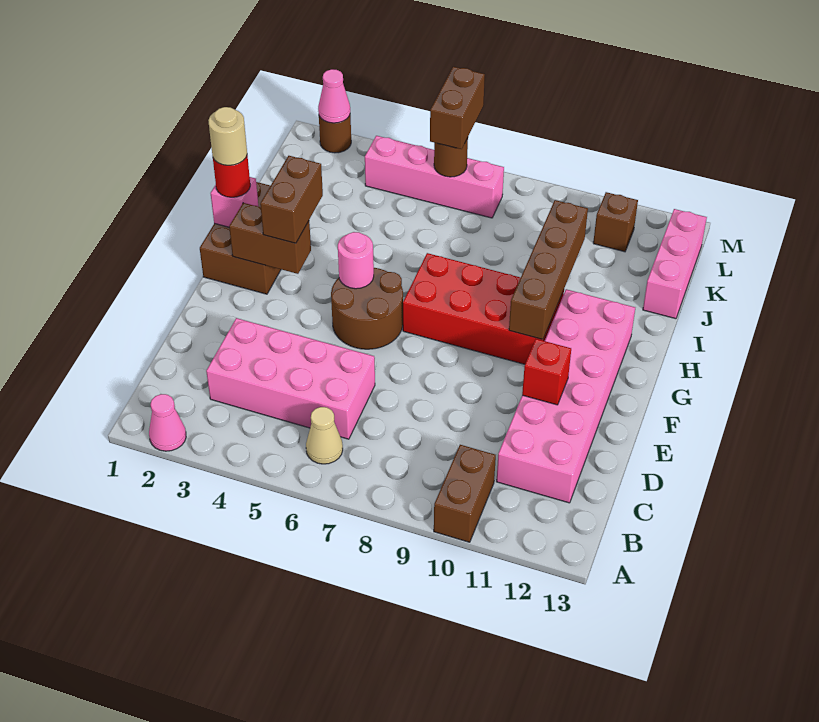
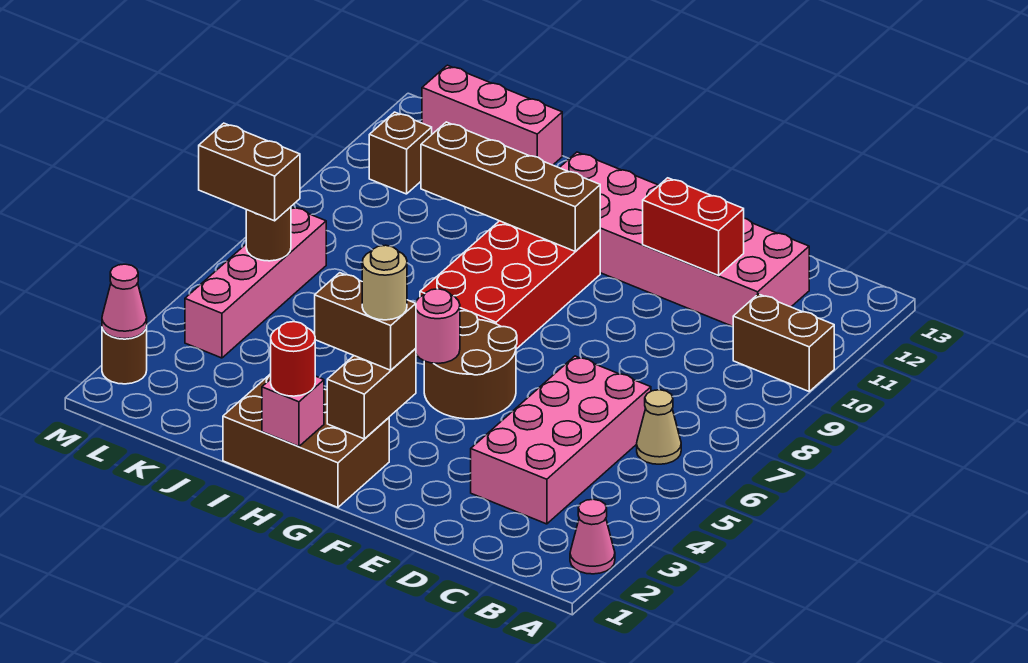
red brick E11 level 2 -> red brick D11:E11 level 2
tan round brick H1 level 4 -> tan round brick G3 level 4

